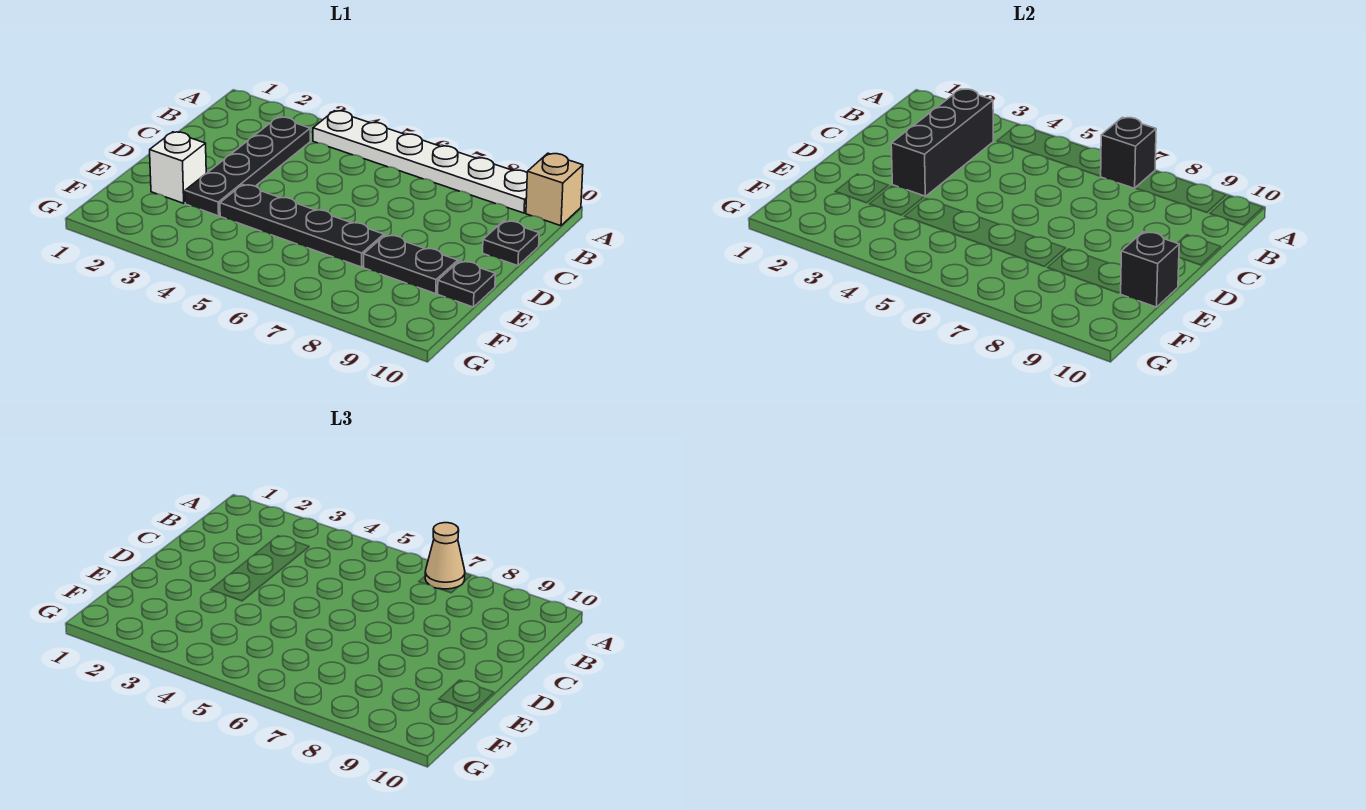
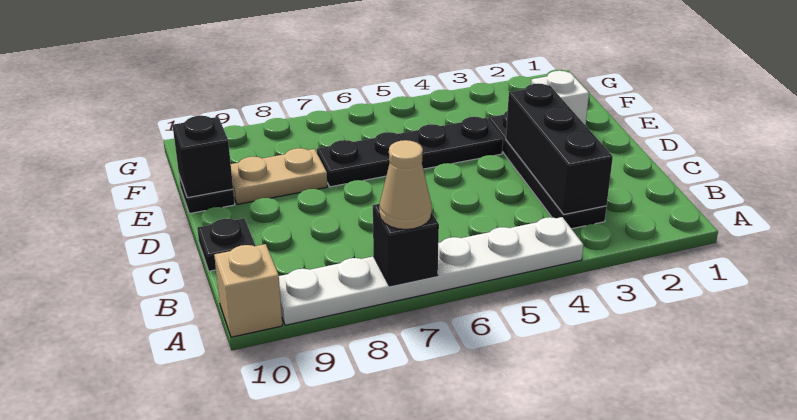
black plate E8:E9 level 1 -> tan plate E8:E9 level 1

